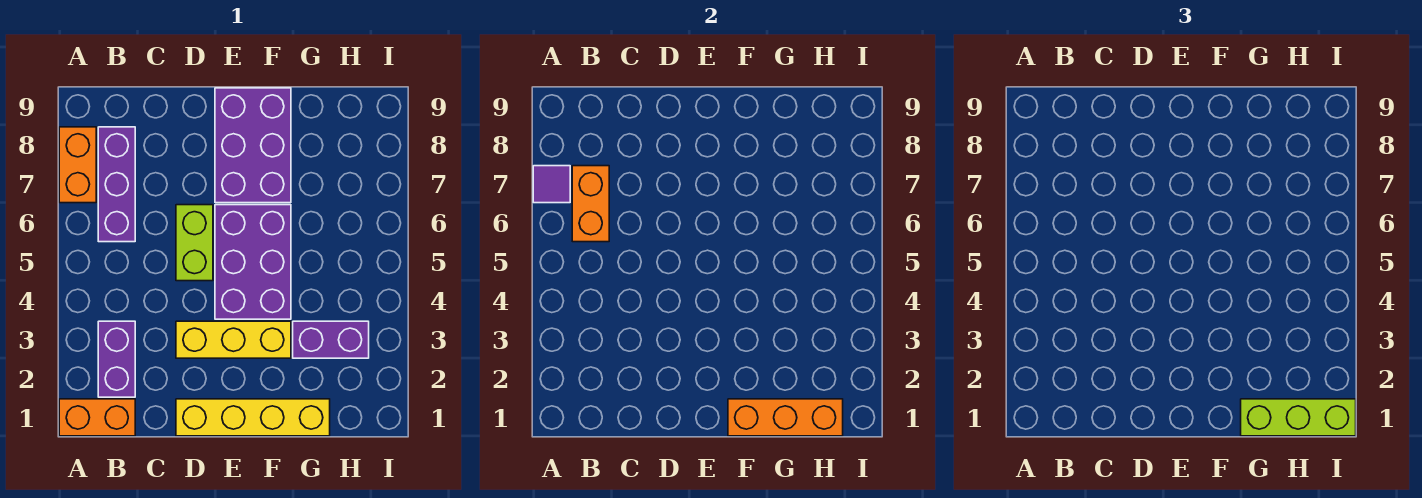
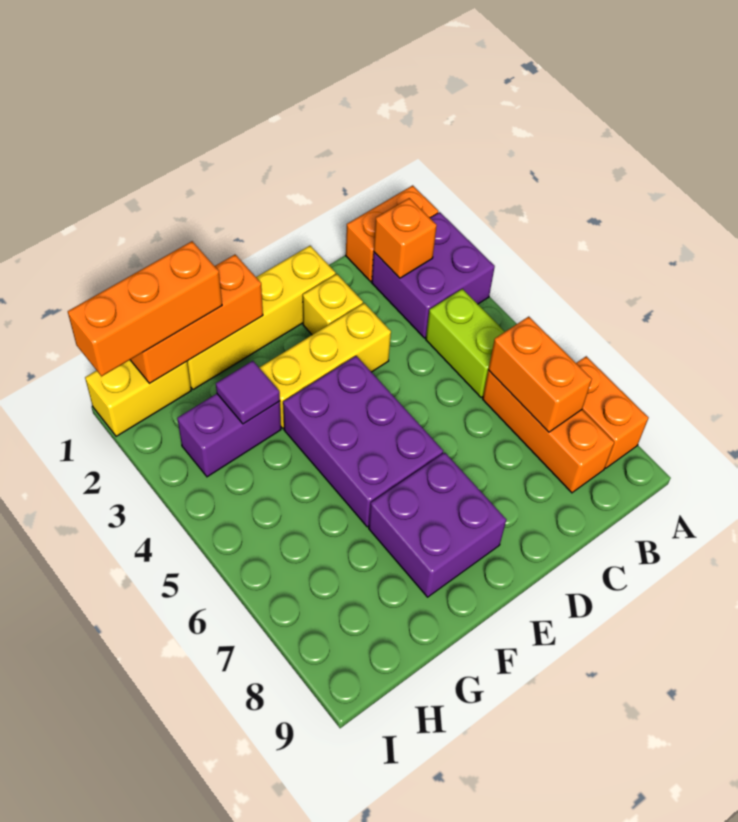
purple tile A7 level 2 -> purple tile G3 level 2
purple brick B2:B3 level 1 -> purple brick A2:B3 level 1
none -> orange brick B2 level 2
purple brick B6:B8 level 1 -> orange brick B6:B8 level 1
none -> yellow brick D2 level 1
lime brick D5:D6 level 1 -> lime brick B4:B5 level 1
purple brick E7:F9 level 1 -> purple brick E7:F8 level 1
lime brick G1:I1 level 3 -> orange brick G1:I1 level 3
none -> yellow brick H1:I1 level 1

